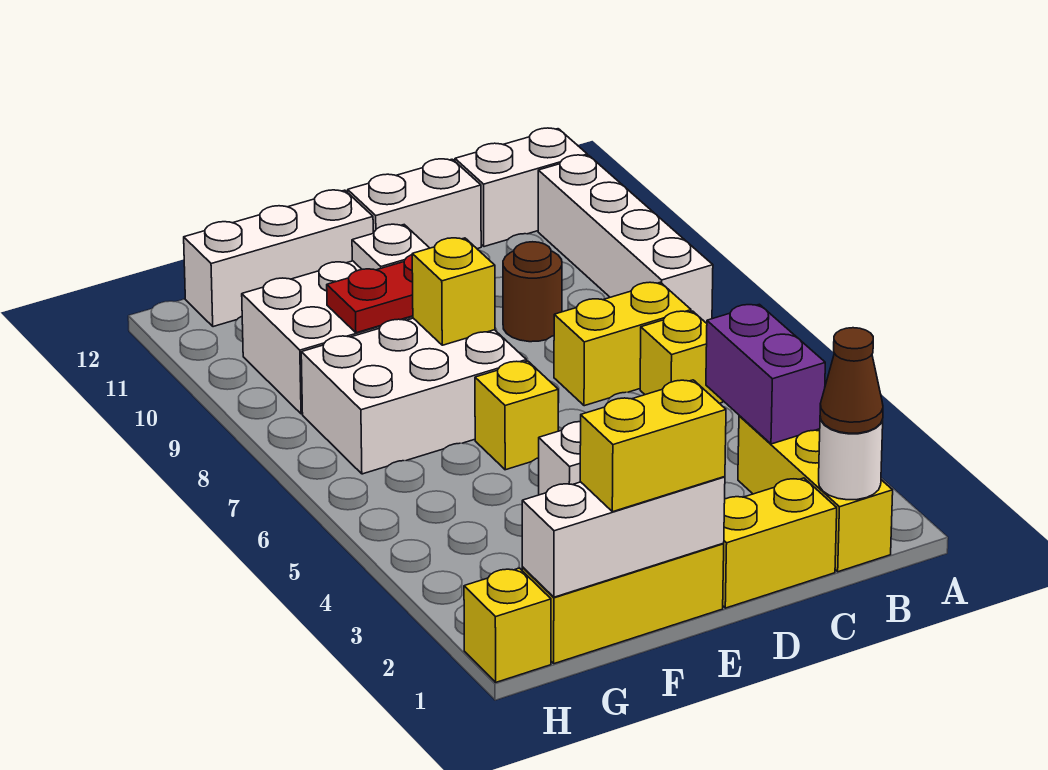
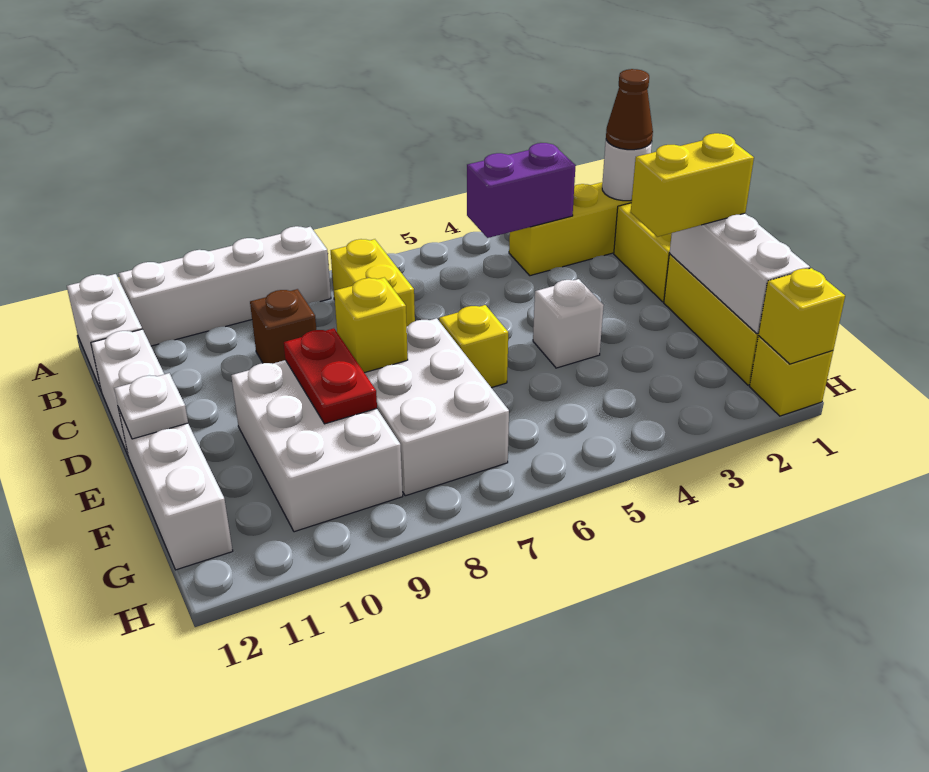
yellow brick B6 level 1 -> yellow brick H1 level 2
brown round brick C9 level 1 -> brown brick C9 level 1
yellow brick E1:F1 level 3 -> yellow brick E1:E2 level 3
white plate E10 level 2 -> white plate E12 level 2

